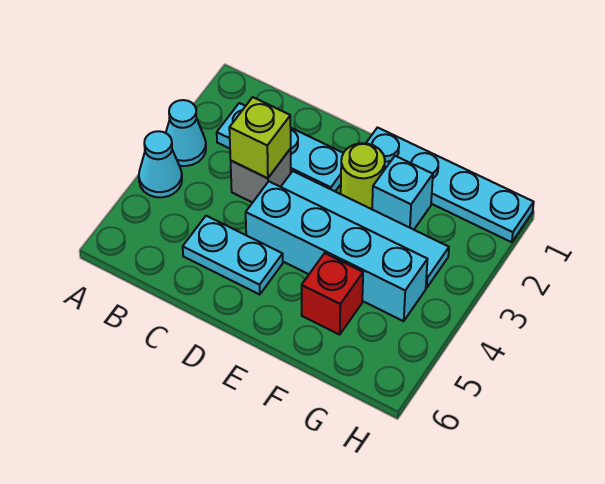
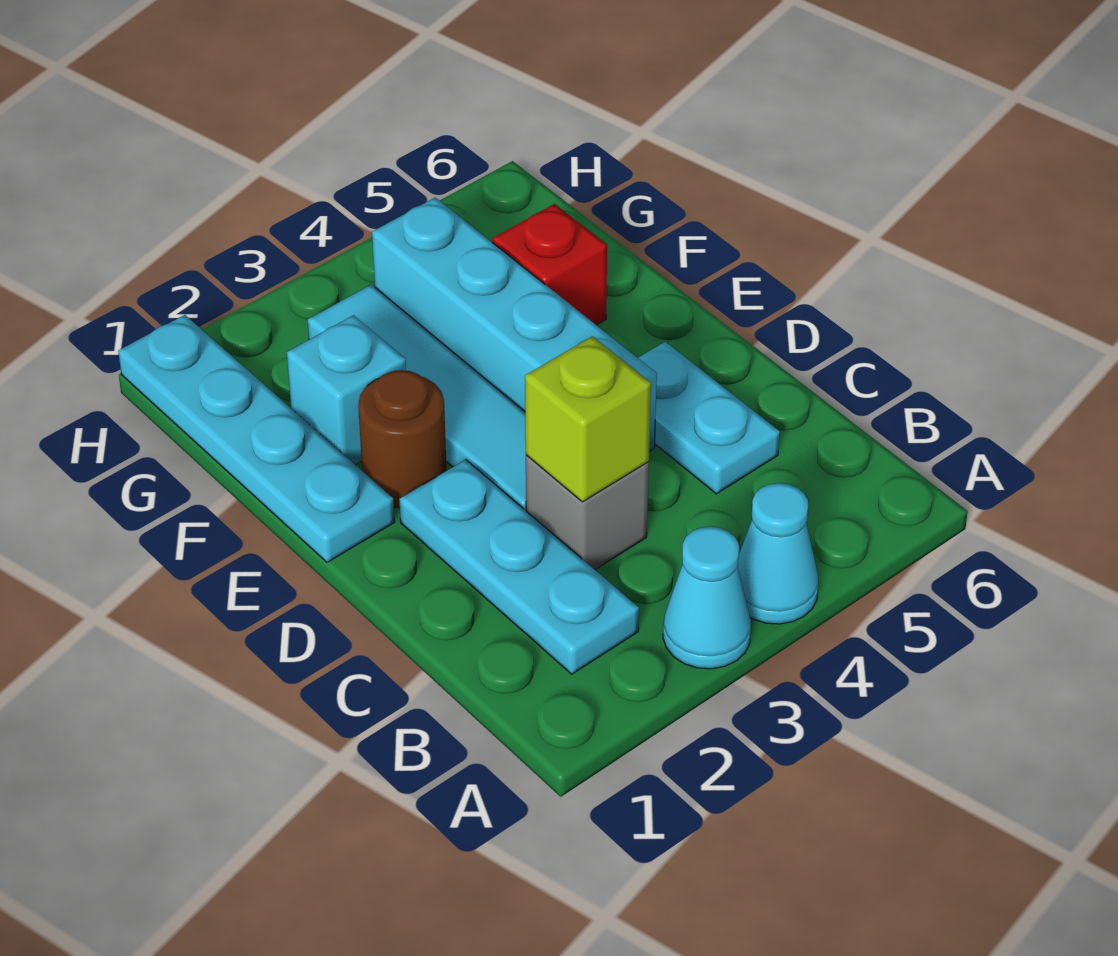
lime round brick E2 level 1 -> brown round brick E2 level 1

